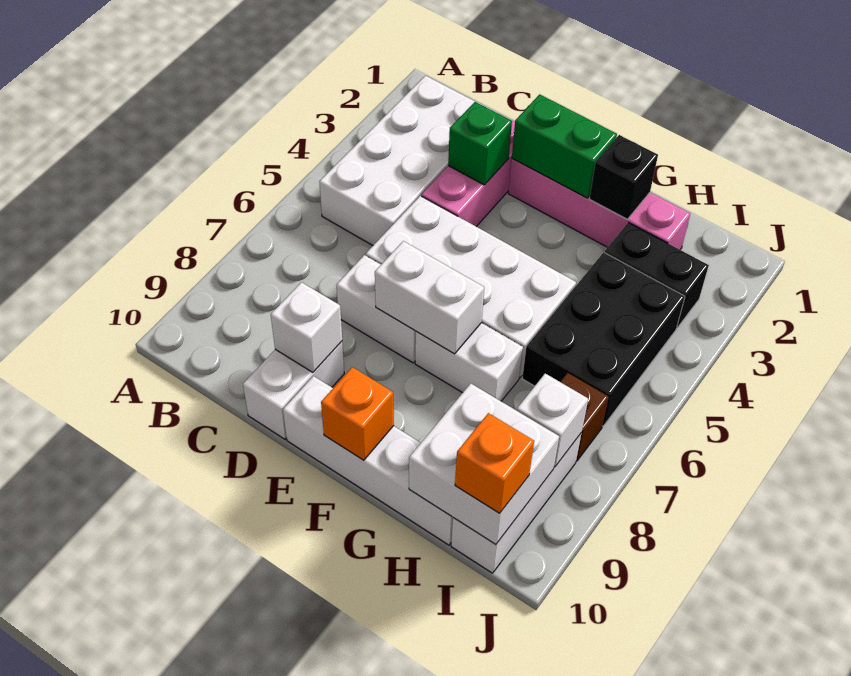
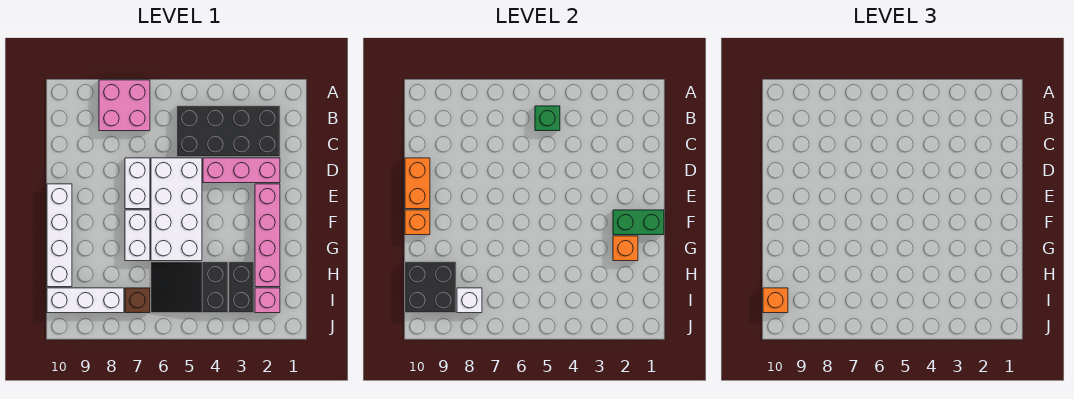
none -> pink brick A7:B8 level 1
white brick B2:C5 level 1 -> black brick B2:C5 level 1
green brick D3 level 2 -> green brick B5 level 2
white brick D9:D10 level 1 -> none
white brick D9 level 2 -> none
none -> orange brick D10:E10 level 2
green brick E2:F2 level 2 -> green brick F1:F2 level 2
white brick E7:F7 level 2 -> none
black brick G2 level 2 -> orange brick G2 level 2
black brick H4:I6 level 1 -> black slope H4:I6 level 1 top 4
white brick H9:I10 level 2 -> black brick H9:I10 level 2
none -> pink brick I2 level 1

